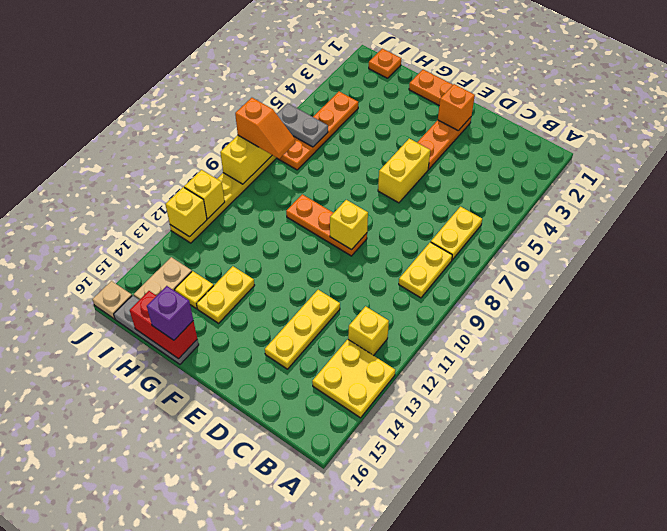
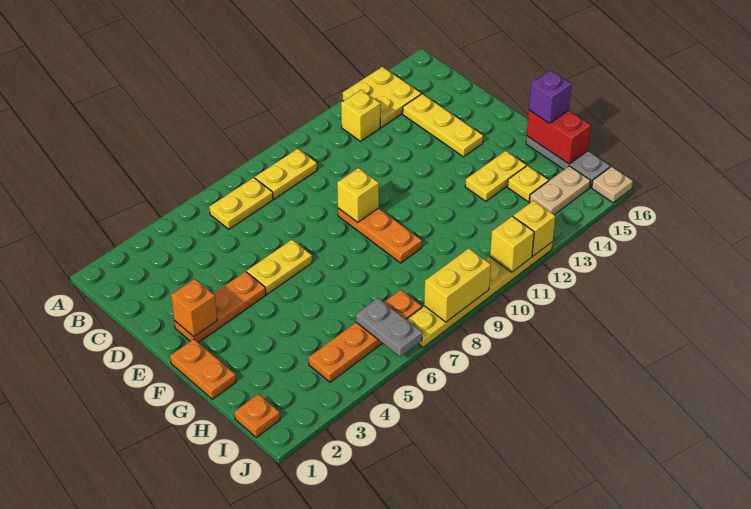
yellow plate D12:D14 level 1 -> yellow plate C14:E14 level 1
yellow brick E5:E6 level 1 -> yellow plate E5:E6 level 1
orange slope I8:J8 level 3 top J -> none

